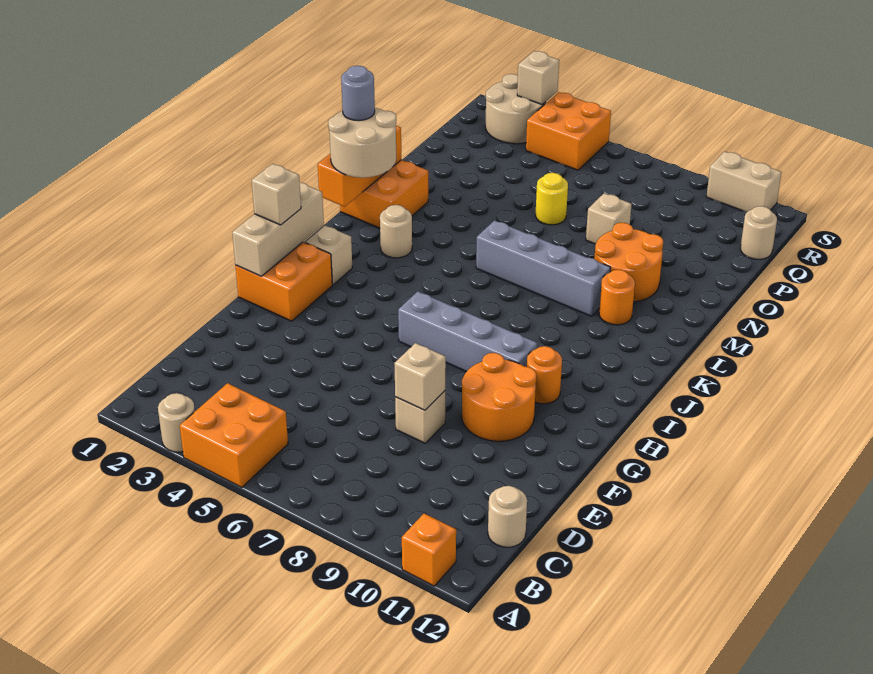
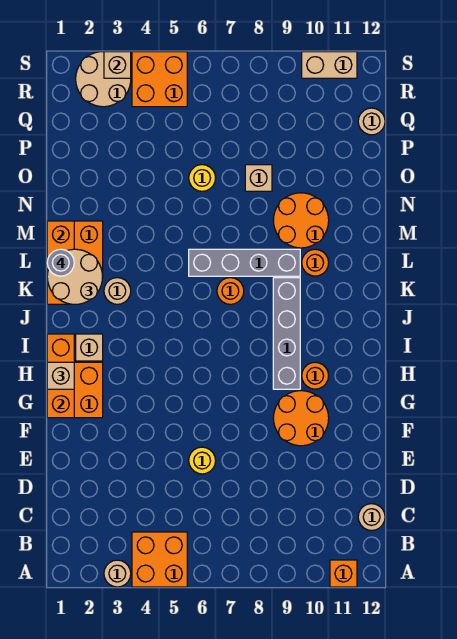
none -> yellow round brick E6 level 1
tan brick E8 level 1 -> none
tan brick E8 level 2 -> none
tan brick G1:I1 level 2 -> orange brick G1:I1 level 2
grey brick H6:H9 level 1 -> grey brick H9:K9 level 1
none -> orange round brick K7 level 1

